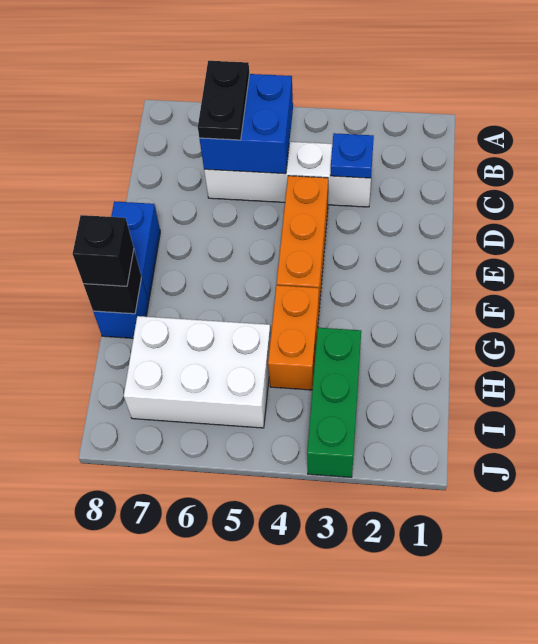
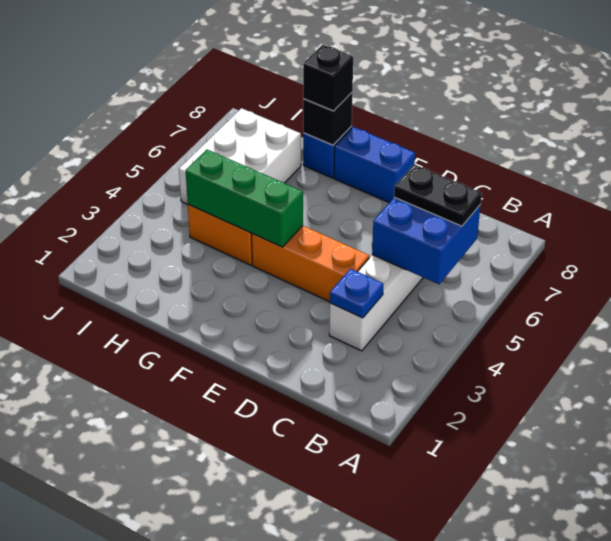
green brick H3:J3 level 1 -> green brick F4:H4 level 2

